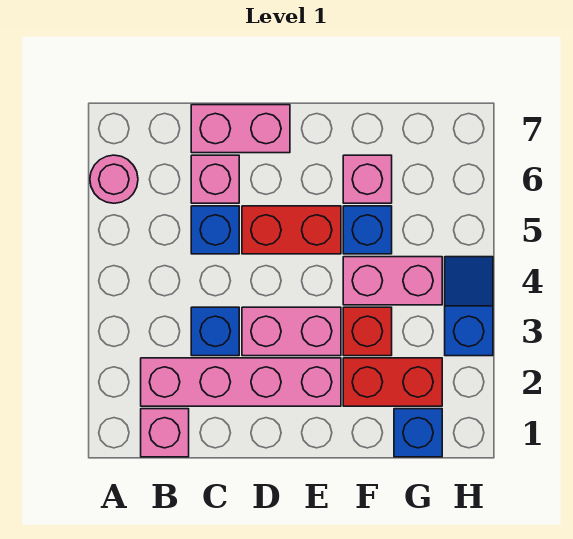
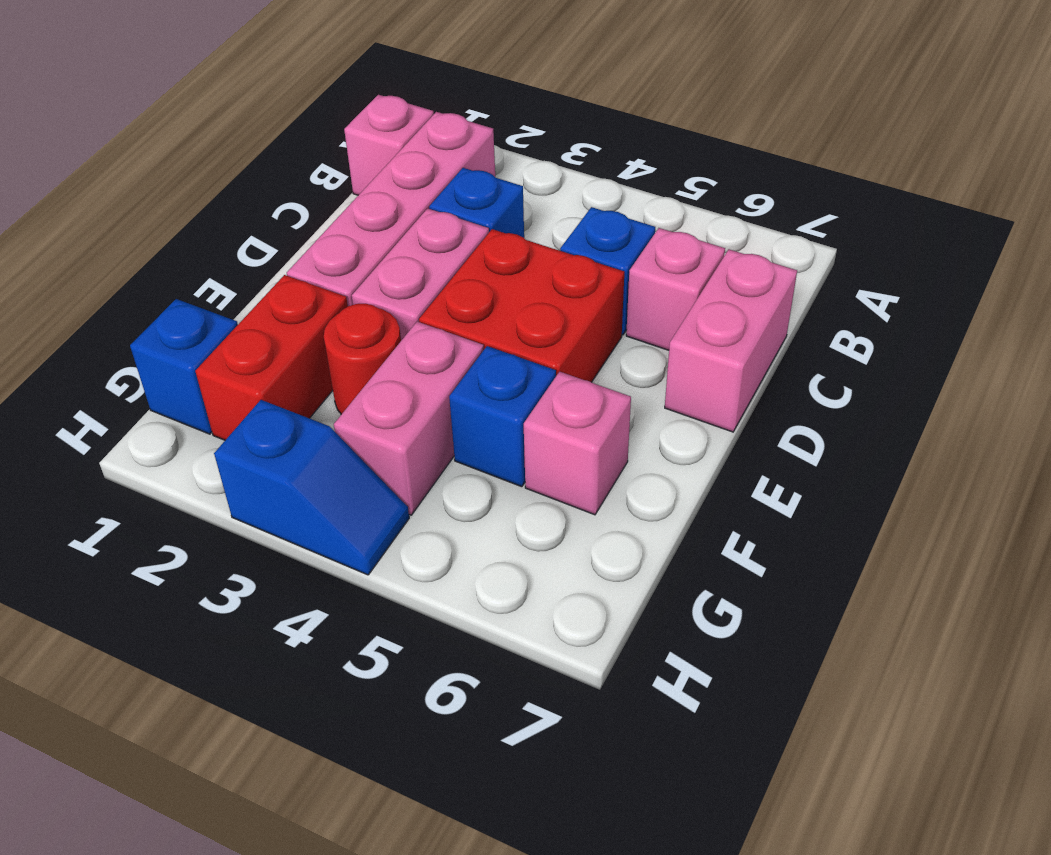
pink round brick A6 level 1 -> none
red brick D5:E5 level 1 -> red brick D4:E5 level 1
red brick F3 level 1 -> red round brick F3 level 1

